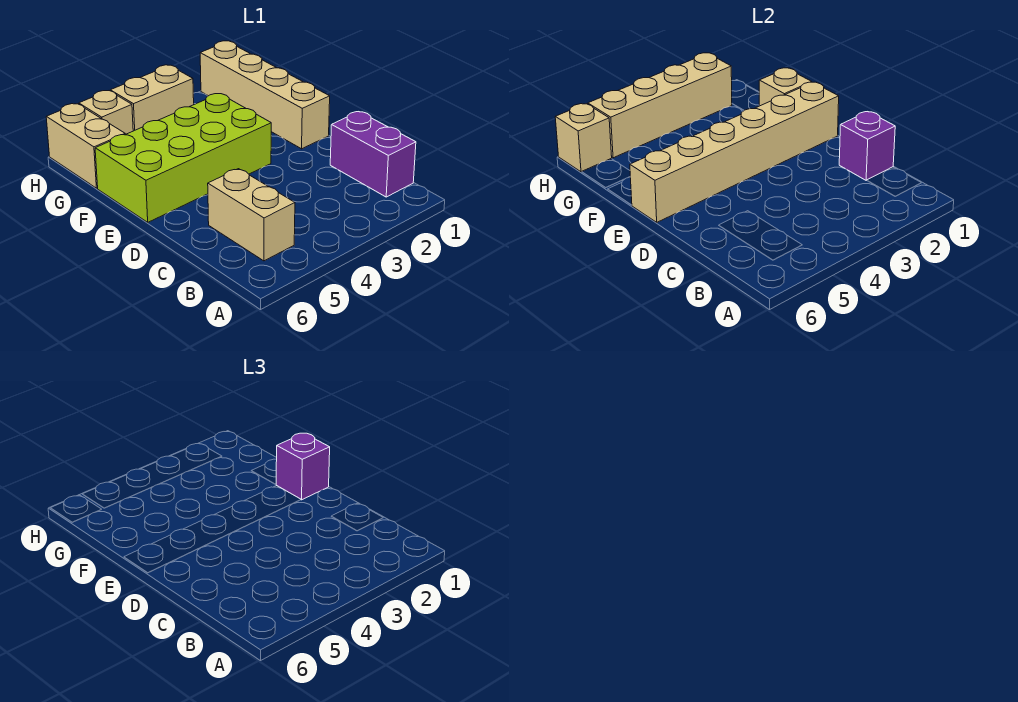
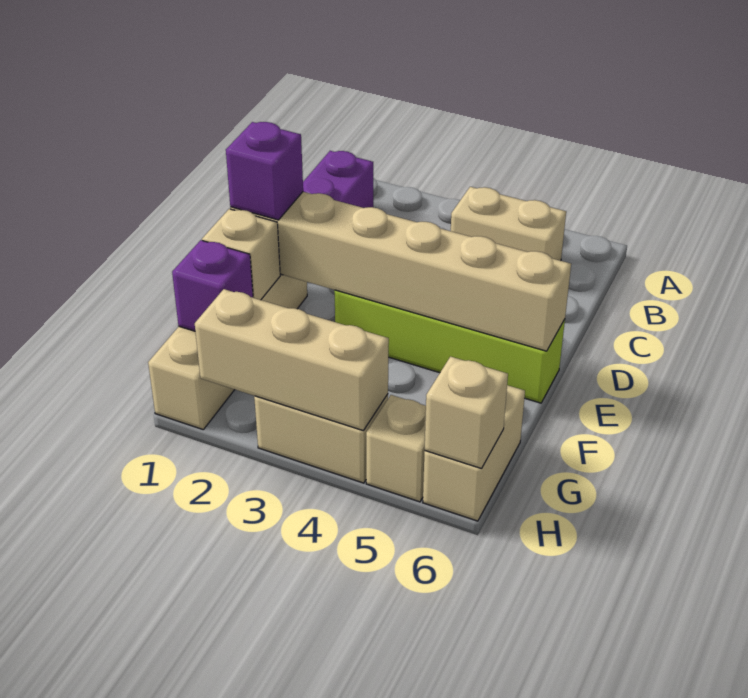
tan brick B5:C5 level 1 -> tan brick B4:B5 level 1
purple brick C1 level 2 -> purple brick G1 level 2
lime brick E3:F6 level 1 -> lime brick E3:E6 level 1
tan brick H2:H5 level 2 -> tan brick H2:H4 level 2

